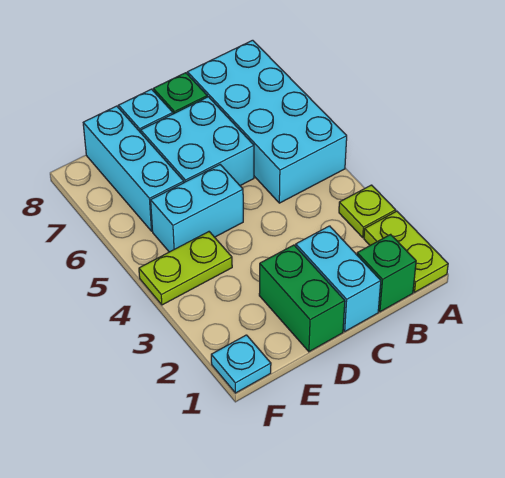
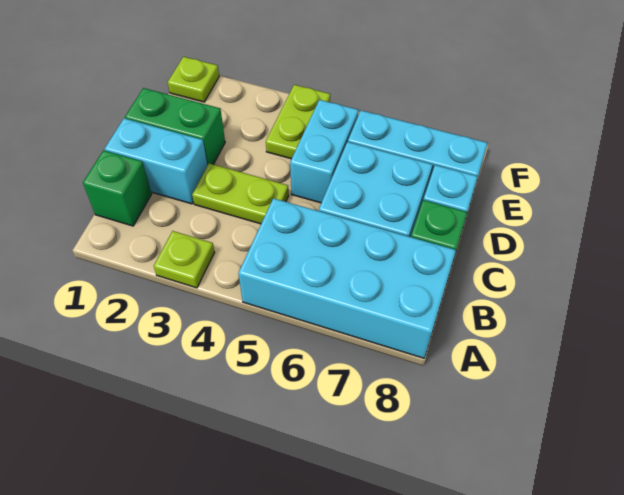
lime plate A1:A2 level 1 -> lime plate C3:C4 level 1
cyan plate F1 level 1 -> lime plate F1 level 1

